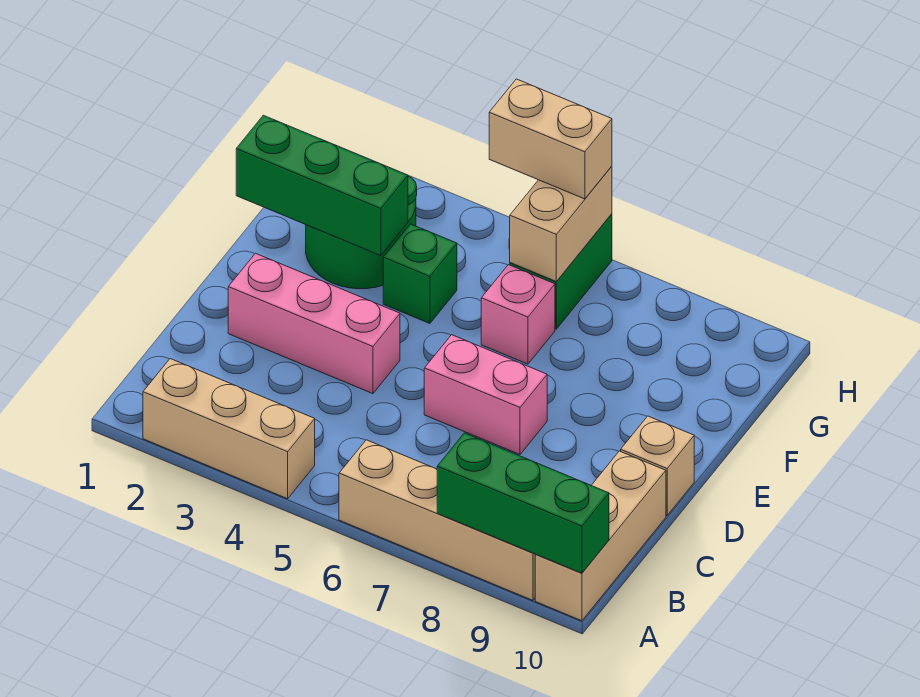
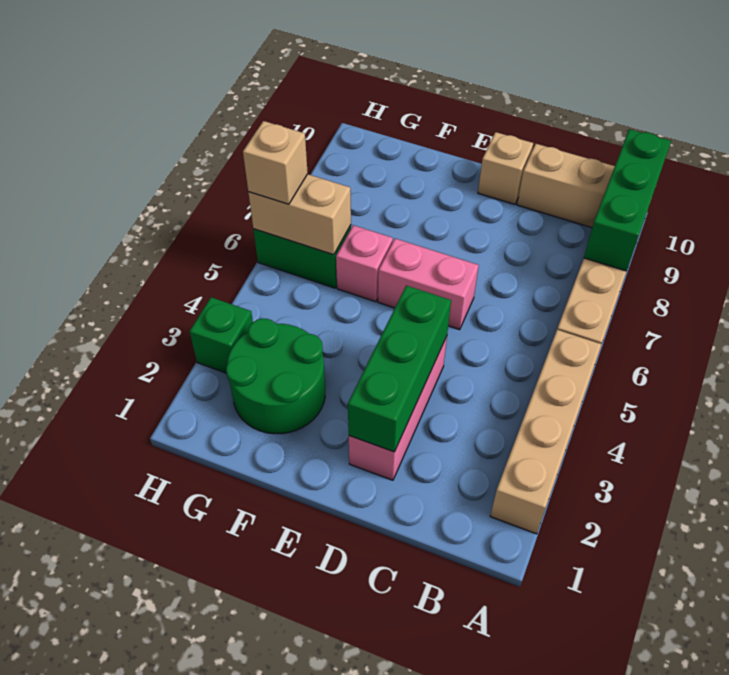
tan brick A2:A4 level 1 -> tan brick A2:A5 level 1
pink brick D6:D7 level 1 -> pink brick D6:E6 level 1
green brick F1:F3 level 2 -> green brick D2:D4 level 2
green brick F4 level 1 -> green brick H3 level 1
tan brick H5:H6 level 3 -> tan brick H6 level 3

